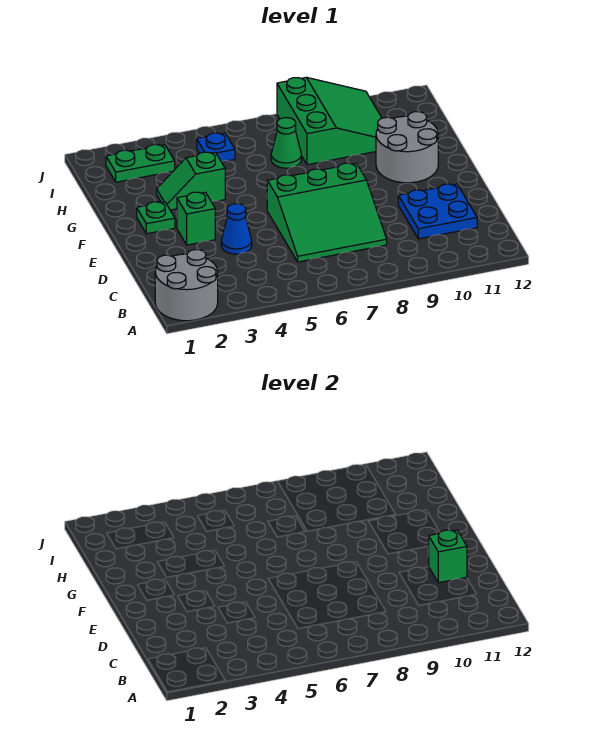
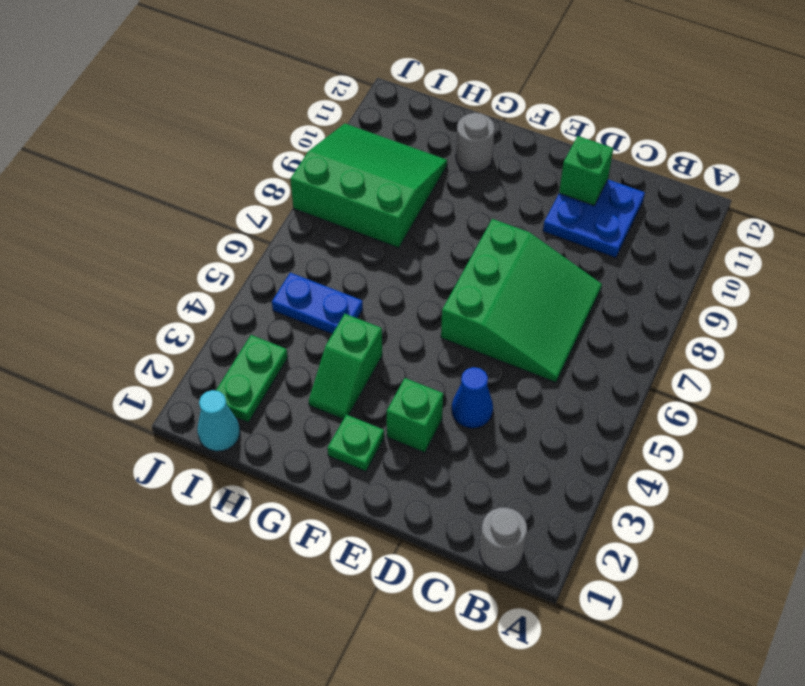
grey round brick A1:B2 level 1 -> grey round brick B1 level 1
grey round brick F10:G11 level 1 -> grey round brick G11 level 1
green cone H7 level 1 -> none
none -> cyan cone I1 level 1
blue plate I5 level 1 -> blue plate H5:I5 level 1

